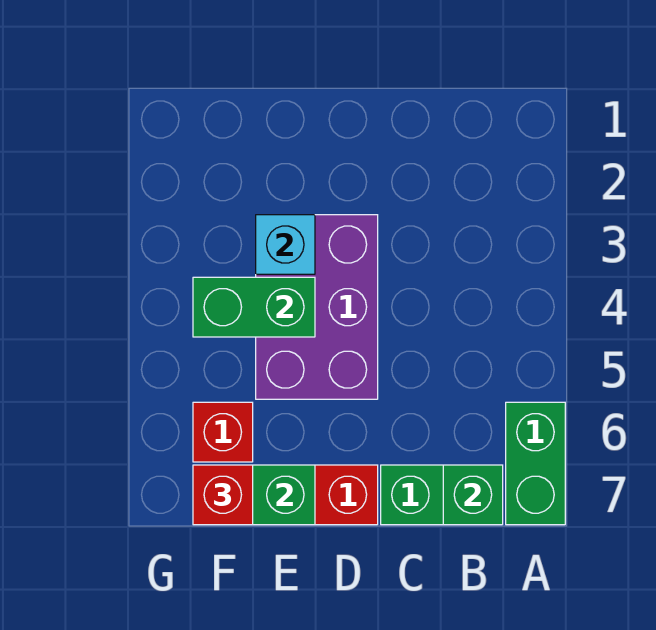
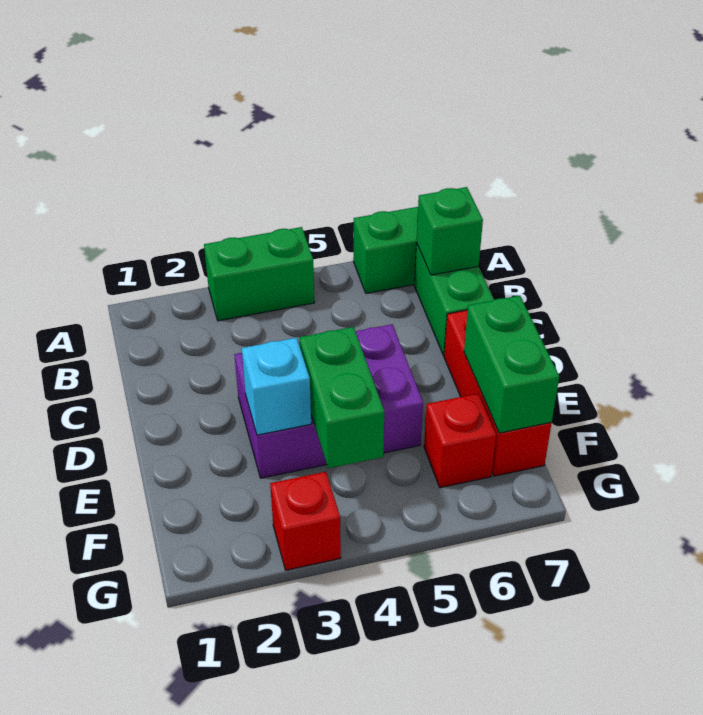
none -> green brick A3:A4 level 1
red brick F7 level 3 -> red brick G3 level 1

